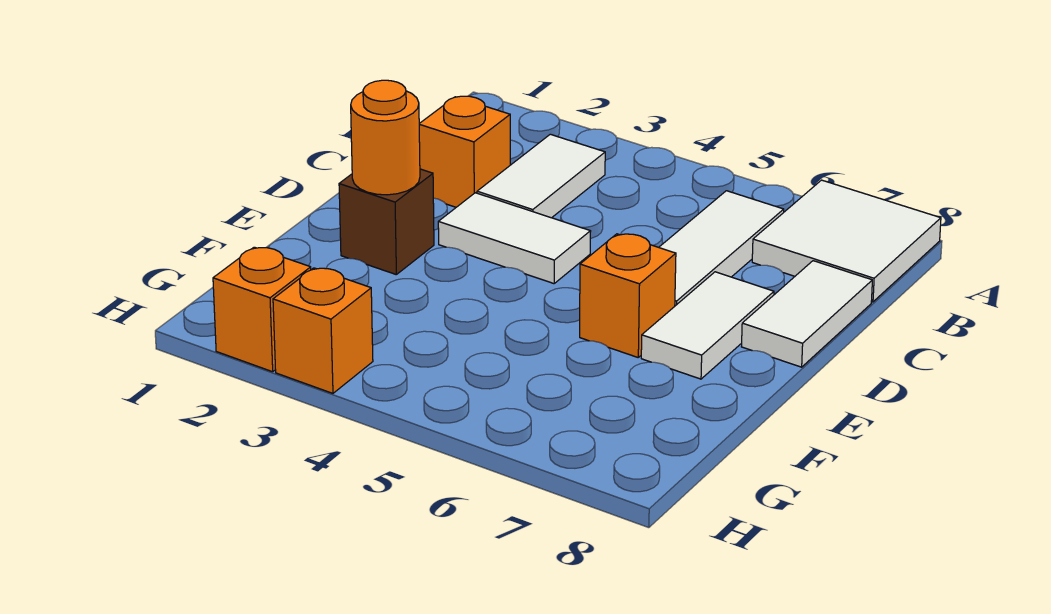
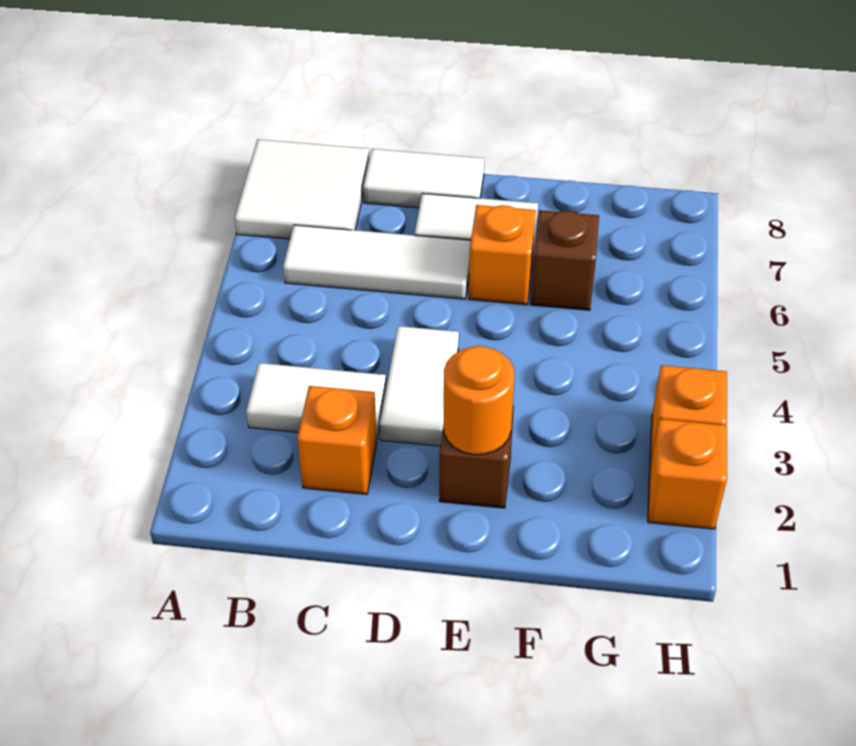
none -> brown brick F6 level 1

